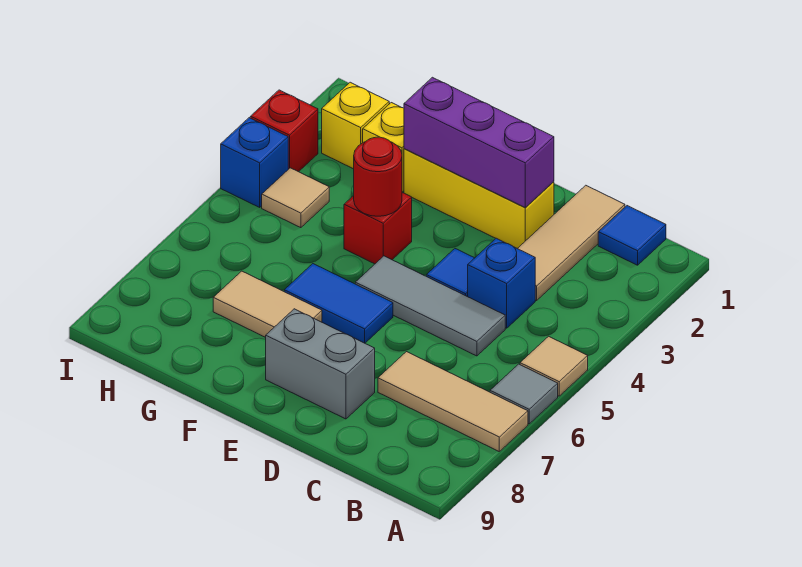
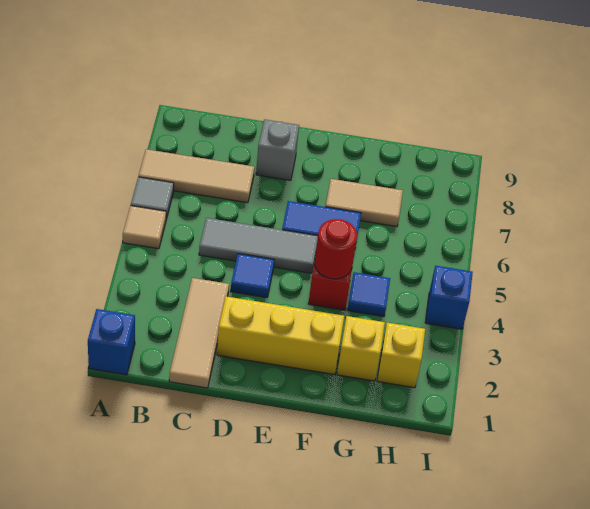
blue tile B1 level 1 -> blue tile G4 level 1
blue brick C4 level 1 -> blue brick A1 level 1
purple brick D2:F2 level 2 -> none
grey brick D8:E8 level 1 -> grey brick D8 level 1
tan tile H4 level 1 -> none
red brick I3 level 1 -> none

